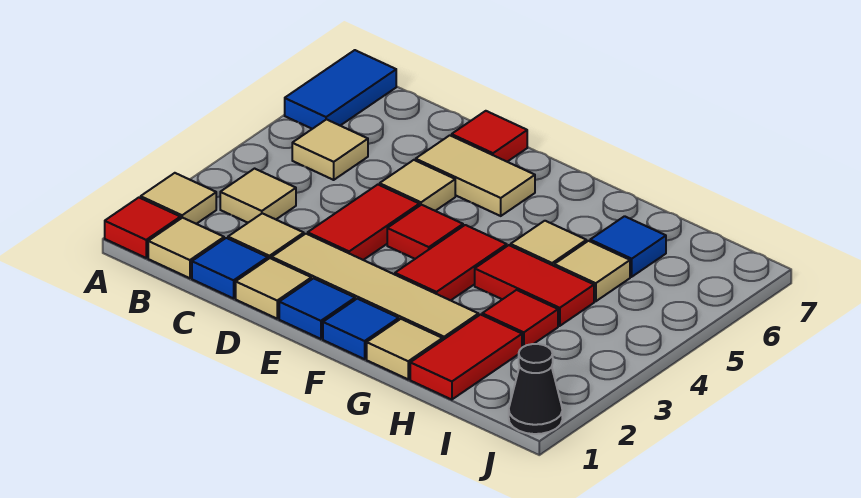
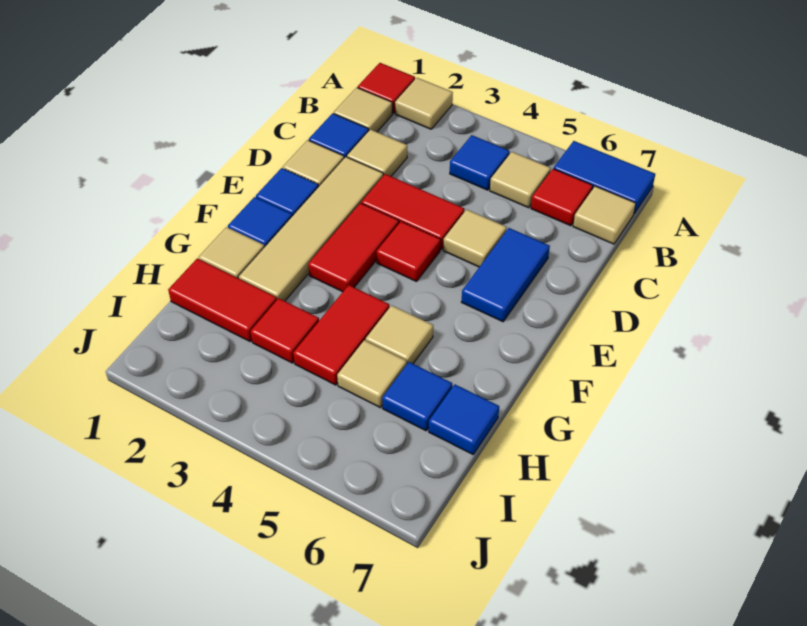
tan tile B3 level 1 -> tan tile B7 level 1
none -> blue tile B4 level 1
tan tile D6:E6 level 1 -> blue tile D6:E6 level 1
red tile D7 level 1 -> red tile B6 level 1
red tile F3:F4 level 1 -> red tile E3:F3 level 1
none -> blue tile H7 level 1
black cone J1 level 1 -> none

